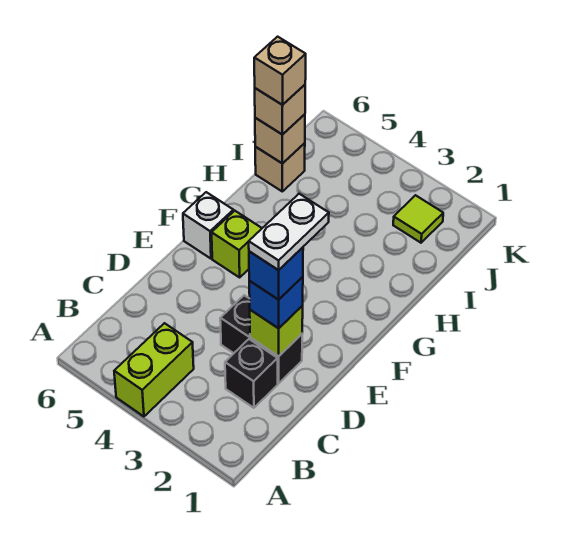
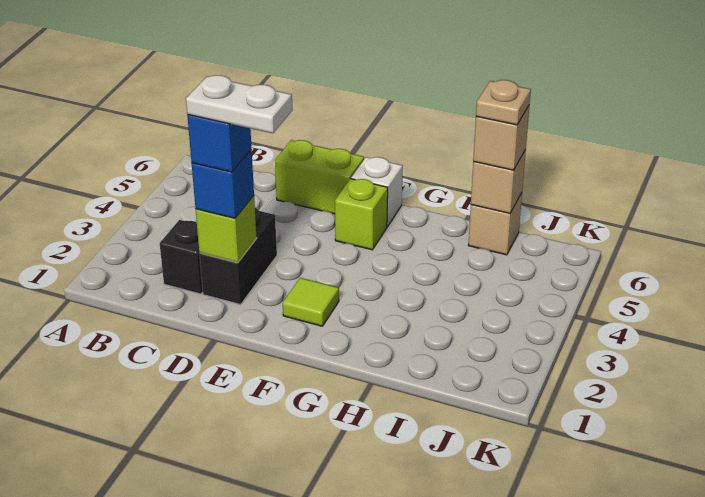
lime brick A4:B4 level 1 -> lime brick D6:E6 level 1
tan brick I6 level 4 -> tan plate I6 level 4
lime tile J2 level 1 -> lime tile F2 level 1

